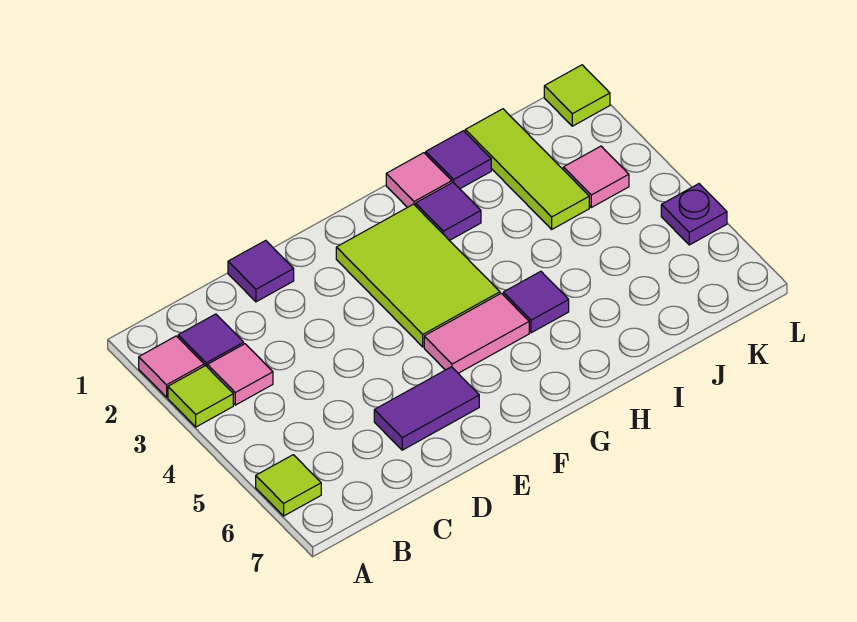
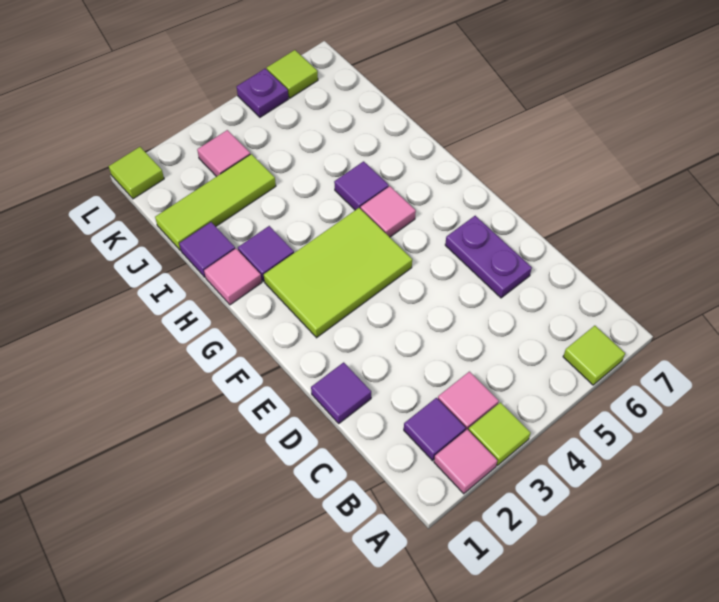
purple tile D6:E6 level 1 -> purple plate D6:E6 level 1
pink tile F5:G5 level 1 -> pink tile G5 level 1
none -> lime tile L6 level 1

